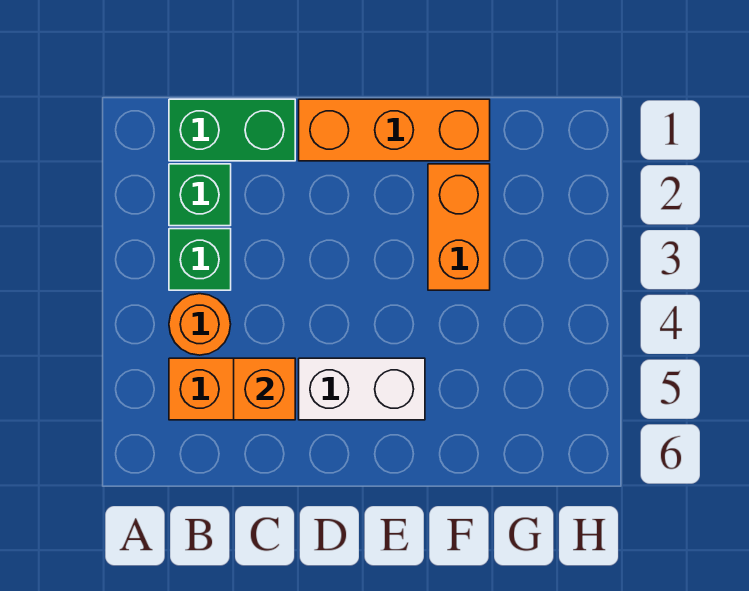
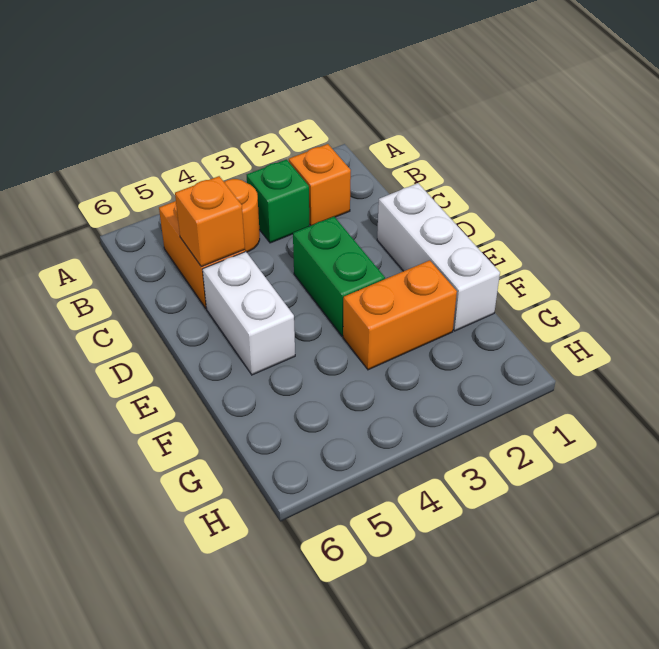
green brick B1:C1 level 1 -> green brick D3:E3 level 1
green brick B2 level 1 -> orange brick B2 level 1
orange brick D1:F1 level 1 -> white brick D1:F1 level 1

